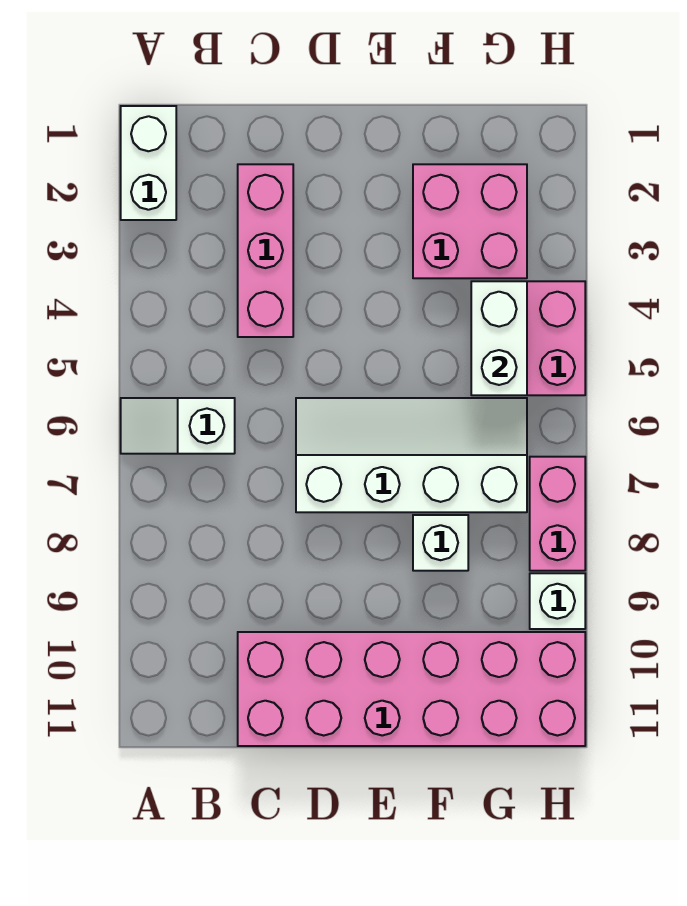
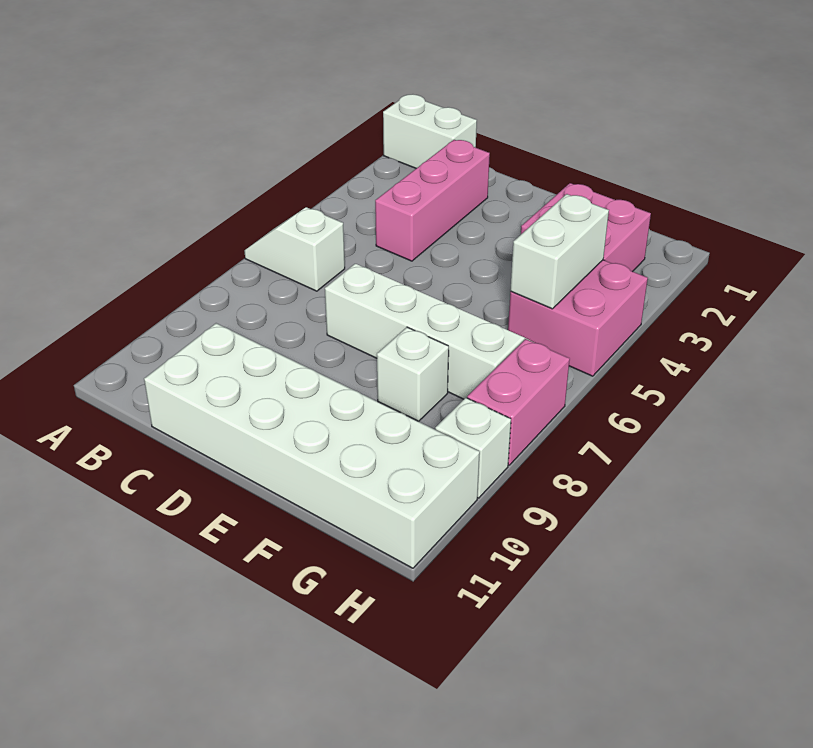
white brick A1:A2 level 1 -> white brick A1:B1 level 1
pink brick C10:H11 level 1 -> white brick C10:H11 level 1

